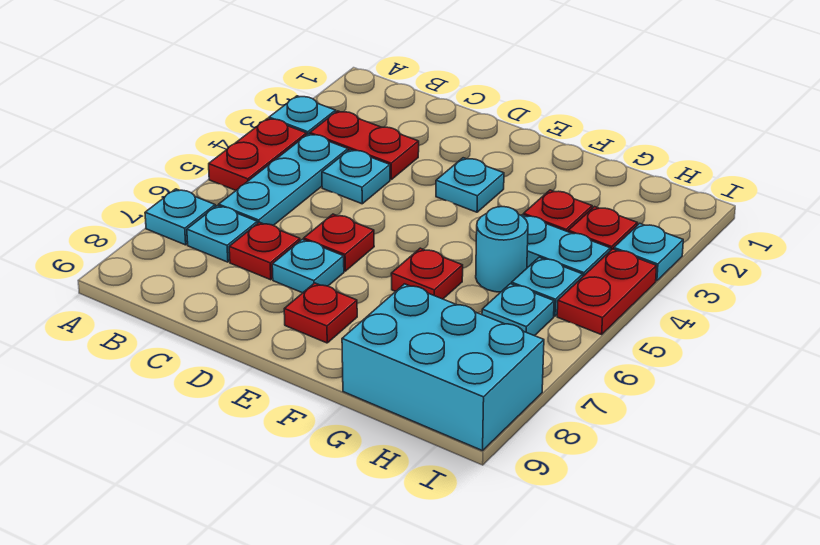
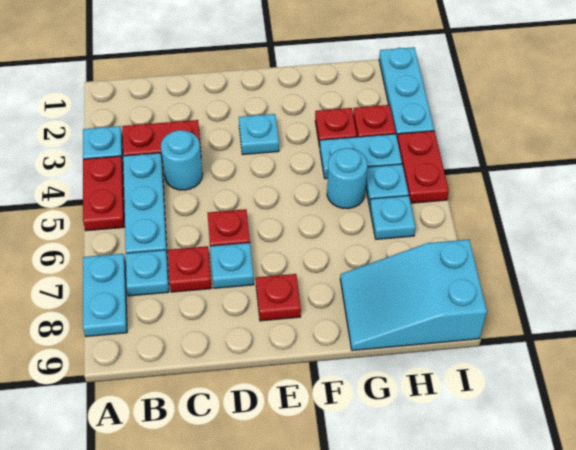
cyan plate A7 level 1 -> cyan plate A7:A8 level 1
cyan plate C4 level 1 -> cyan round brick C4 level 1
red plate F6 level 1 -> none
cyan brick G8:I9 level 1 -> cyan slope G8:I9 level 1 top I
cyan plate I3 level 1 -> cyan plate I1:I3 level 1

